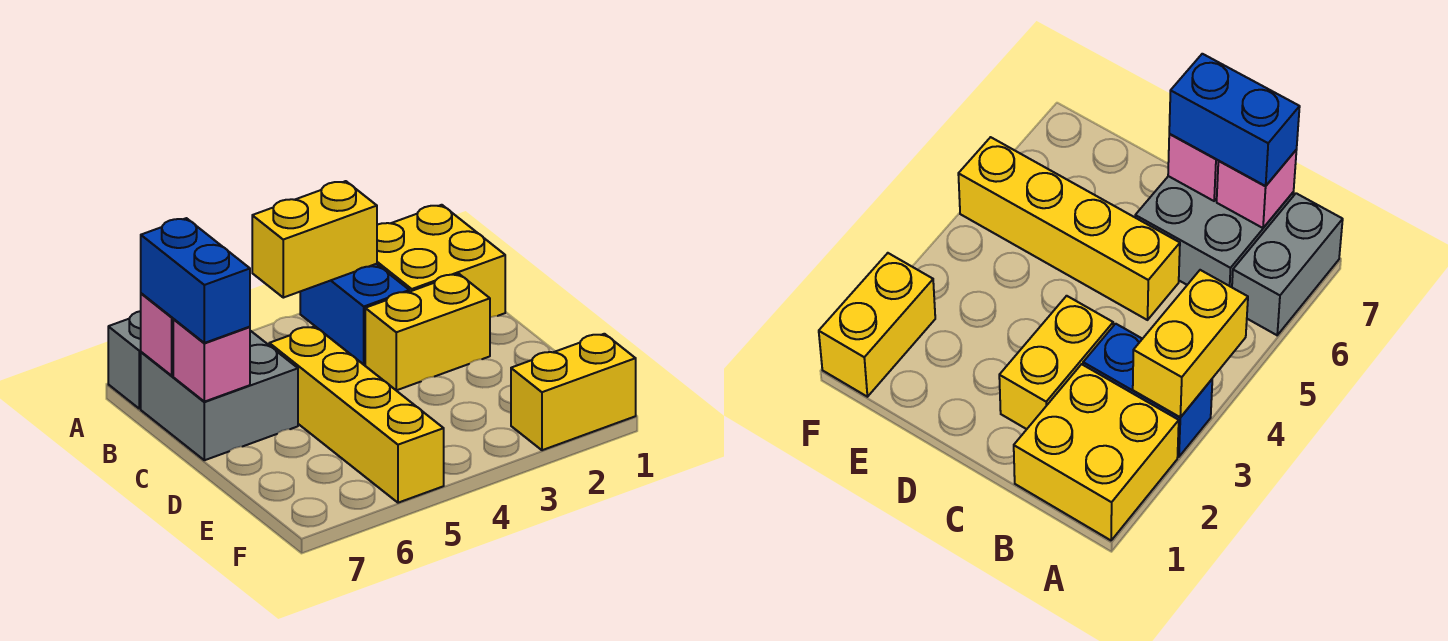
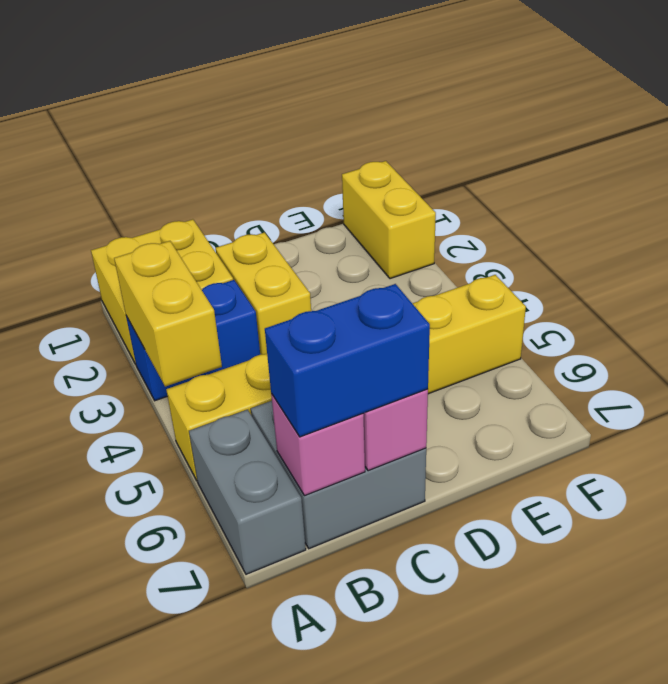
yellow brick C5:F5 level 1 -> yellow brick A5:F5 level 1

